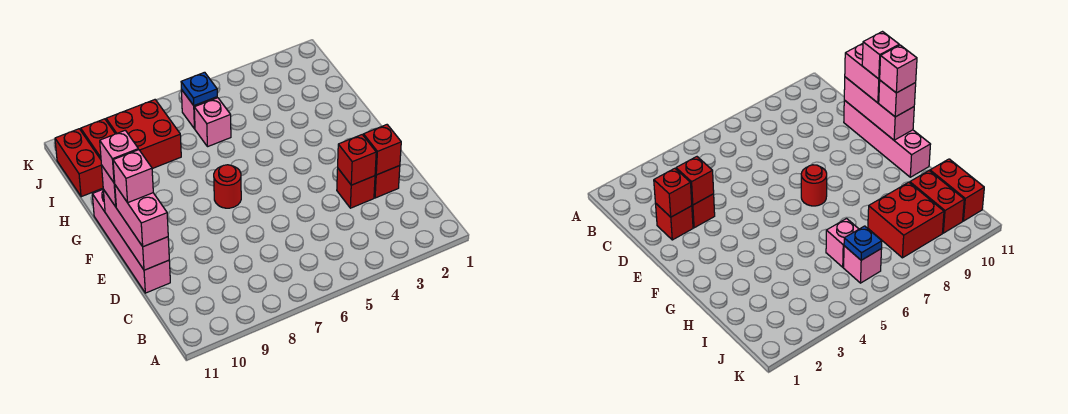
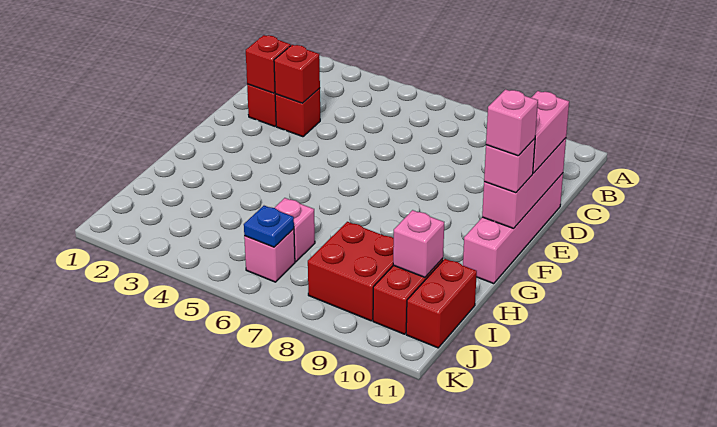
pink brick E11 level 4 -> pink brick I10 level 2
red round brick F7 level 1 -> none

